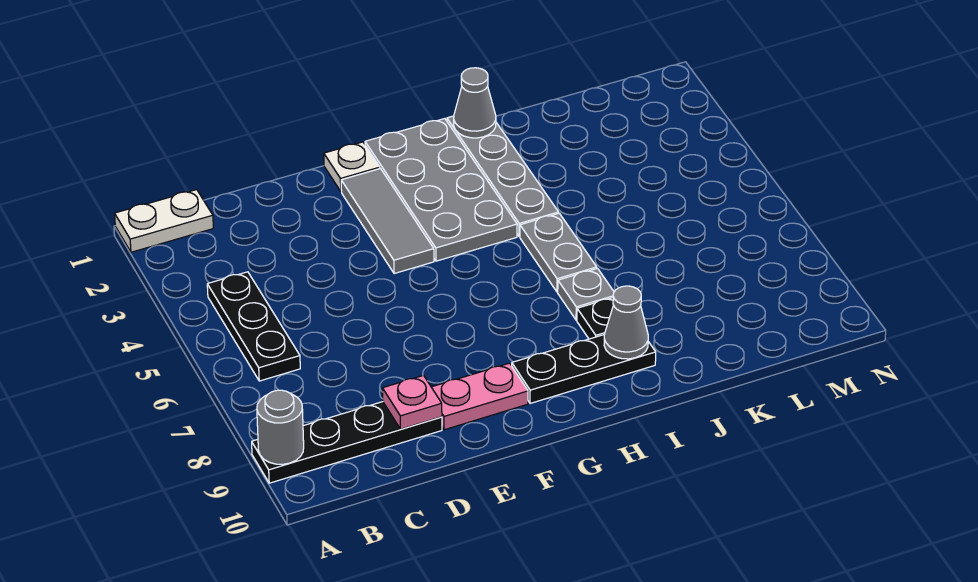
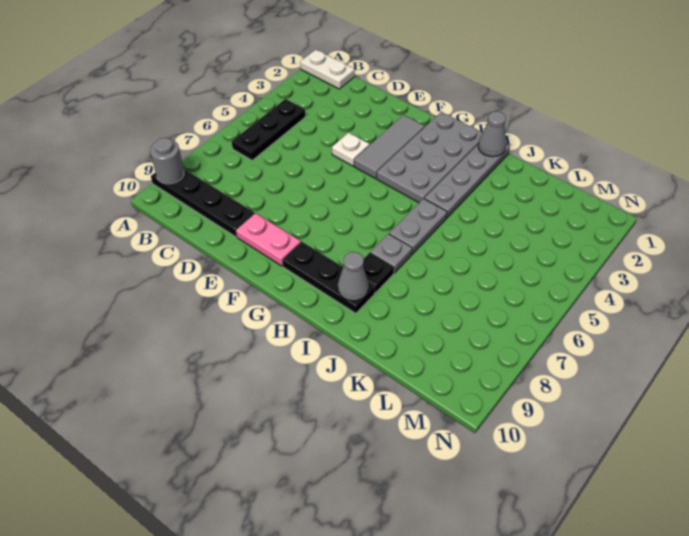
pink plate D9 level 2 -> none
white plate F1 level 1 -> white plate E4 level 1

